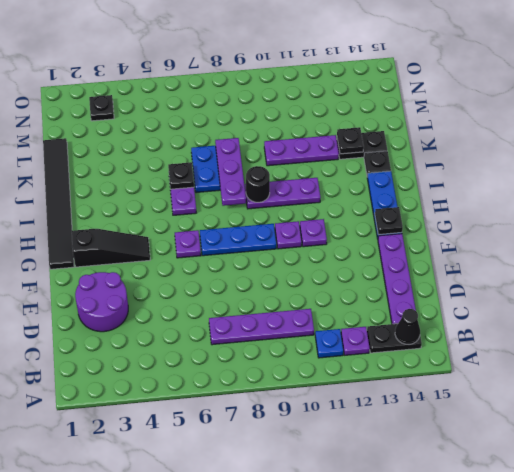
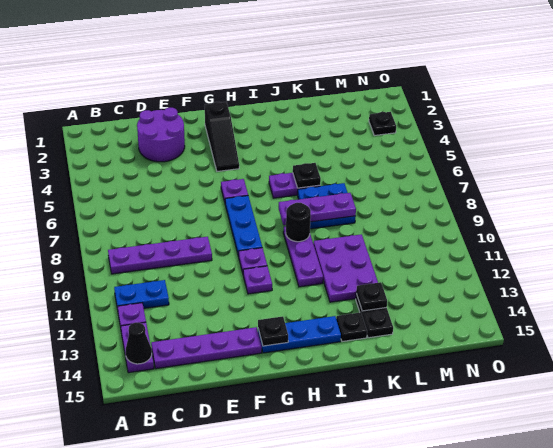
blue plate B11 level 1 -> blue plate B11:C11 level 1
black plate B13:B14 level 1 -> purple plate B13:B14 level 1
purple plate C7:C10 level 1 -> purple plate B9:E9 level 1
black tile G1:L1 level 1 -> none
purple plate K10:K12 level 1 -> purple plate J10:K12 level 1

